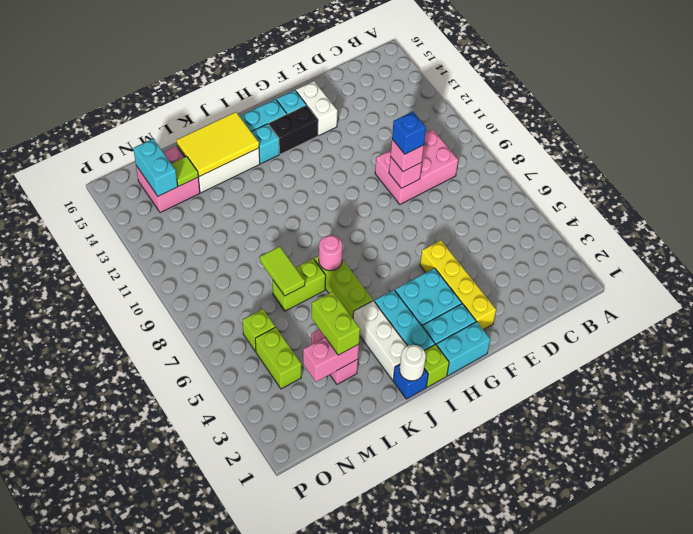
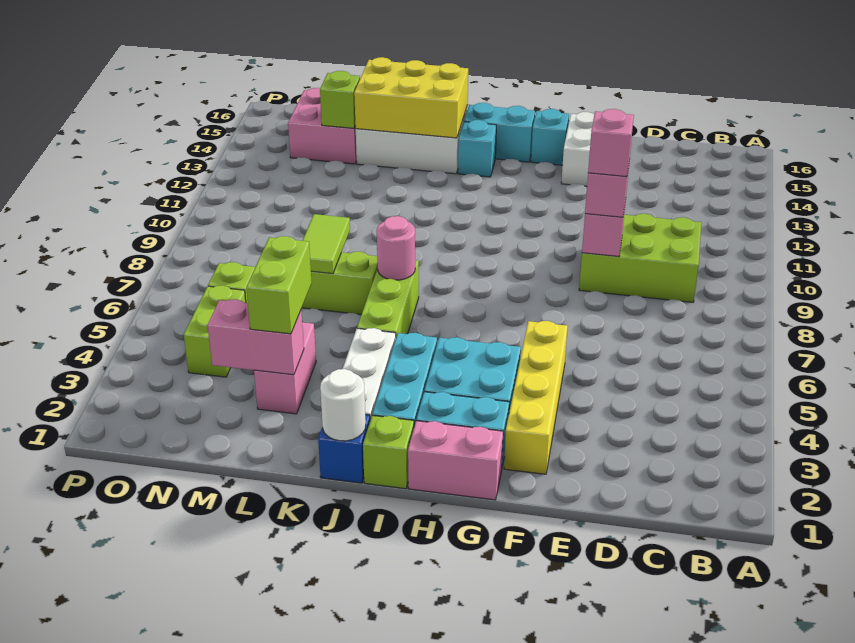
pink brick C9:E10 level 1 -> lime brick C9:E10 level 1
blue brick E9 level 4 -> pink brick E9 level 4
cyan brick G1:H1 level 1 -> pink brick G1:H1 level 1
black brick G14:H14 level 1 -> none
yellow tile J14:L15 level 2 -> yellow brick J14:L15 level 2
lime tile M14 level 2 -> lime brick M14 level 2
cyan brick N14:N15 level 2 -> none

